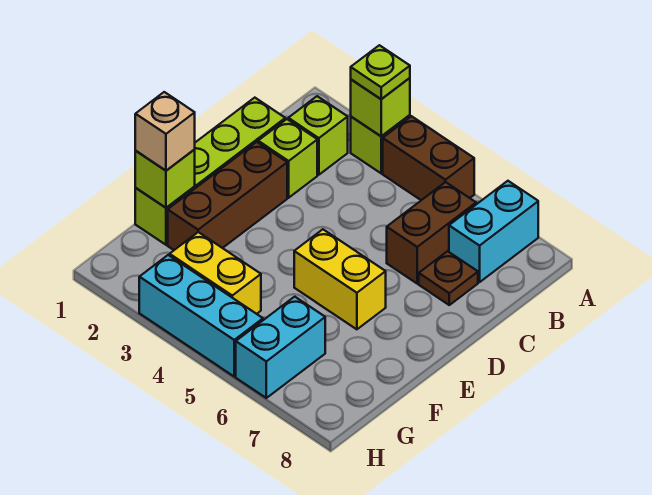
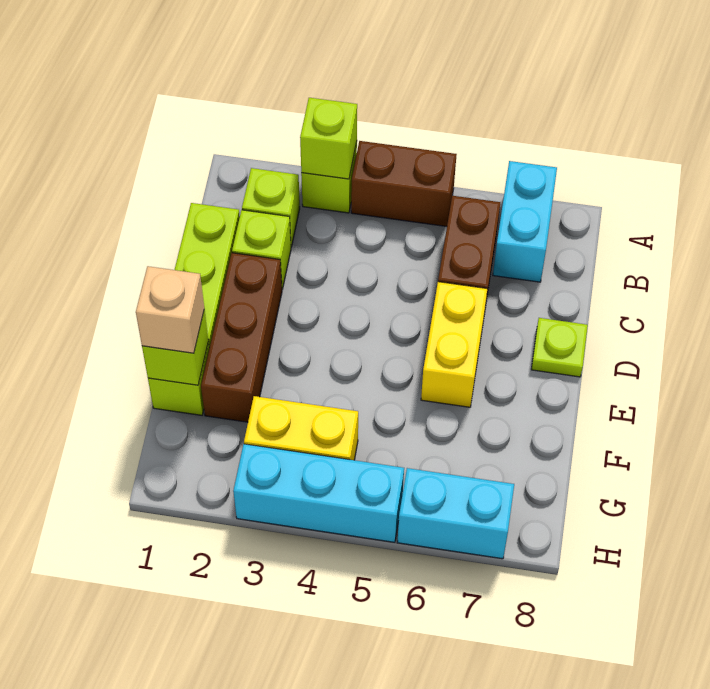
lime plate A3 level 3 -> lime plate D8 level 1
brown plate C7 level 1 -> none
yellow brick E5:E6 level 1 -> yellow brick D6:E6 level 1
cyan brick G6:H6 level 1 -> cyan brick H6:H7 level 1

